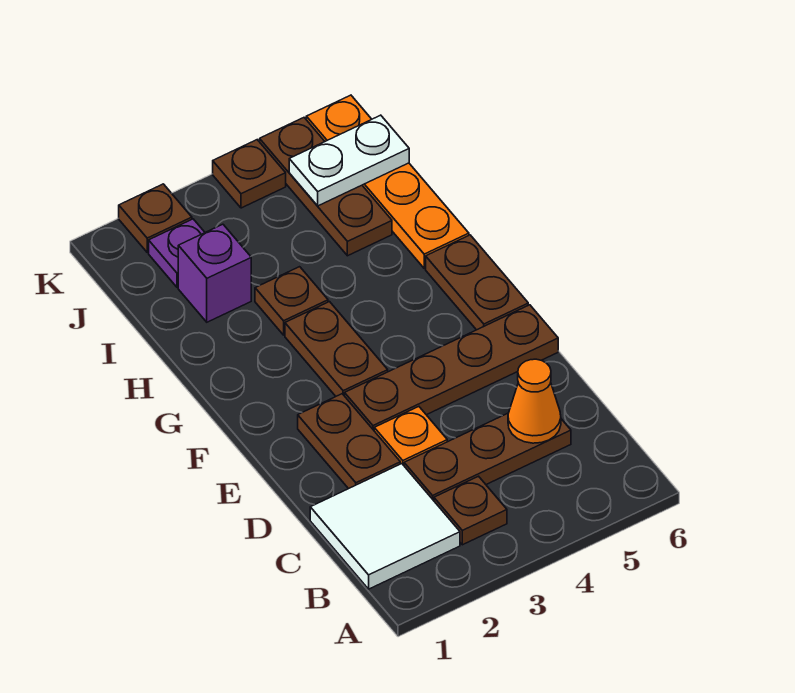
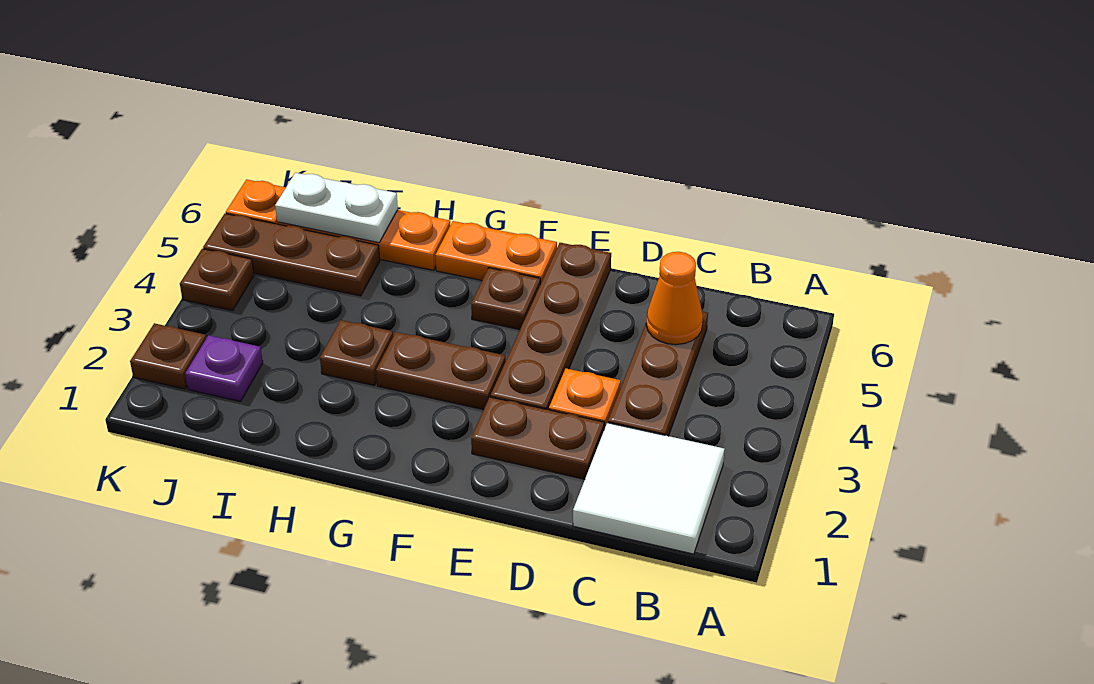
brown plate B3 level 1 -> brown plate F5 level 1
brown plate F6:G6 level 1 -> orange plate F6:G6 level 1
purple brick I2 level 1 -> none
white plate J5:J6 level 2 -> white plate I6:J6 level 2

